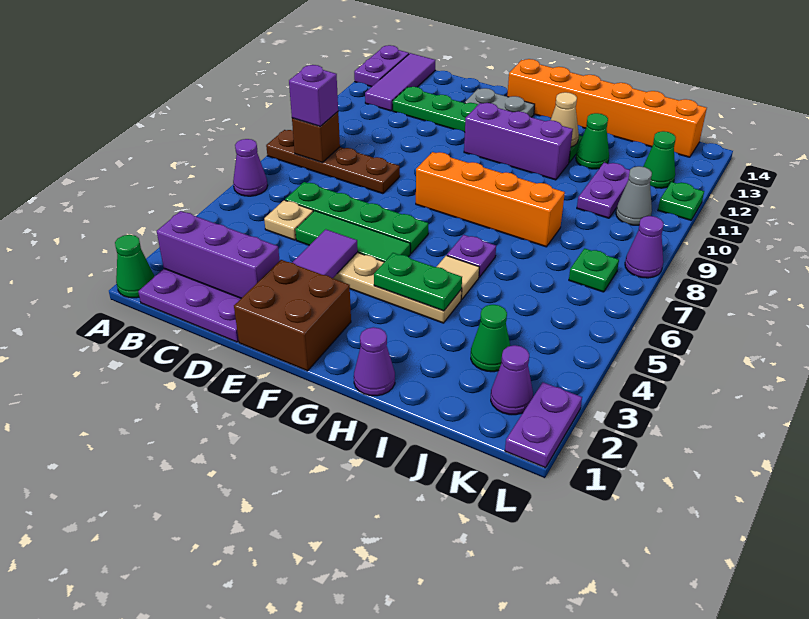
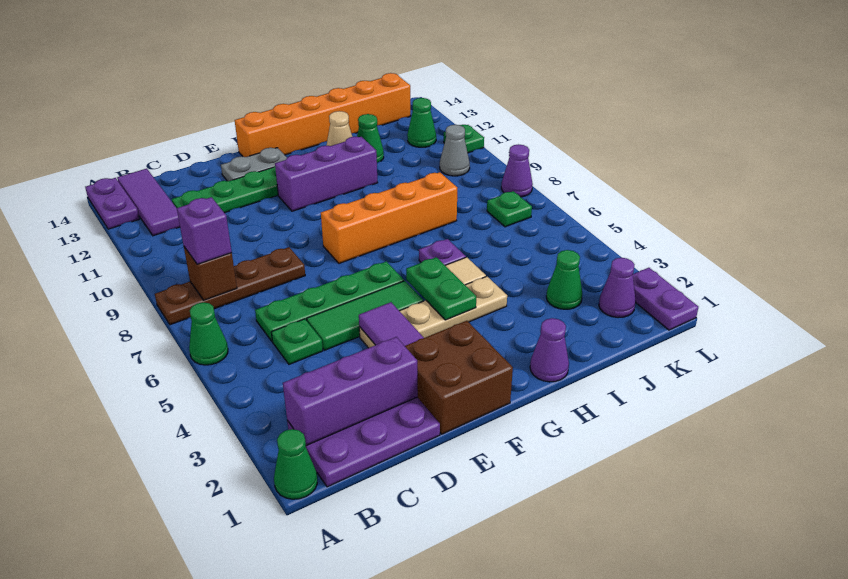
purple cone A6 level 1 -> green cone A6 level 1
tan plate C5 level 1 -> green plate C5 level 1
green plate G4:H4 level 2 -> green plate G4:G5 level 2
purple plate J10:J11 level 1 -> none

